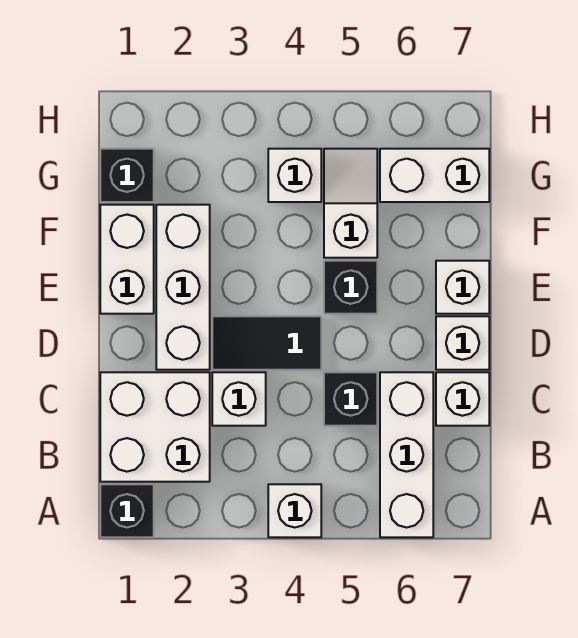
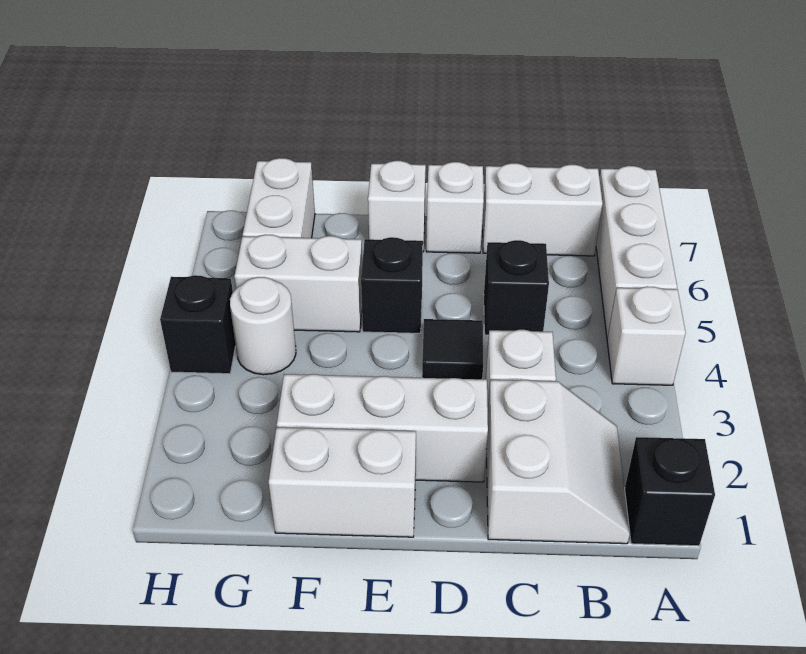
white brick A6:C6 level 1 -> white brick A5:A7 level 1
white brick B1:C2 level 1 -> white slope B1:C2 level 1 top C
white brick C7 level 1 -> white brick B7:C7 level 1
black tile D3:D4 level 1 -> black tile D4 level 1
white slope F5:G5 level 1 top F -> white brick F5:G5 level 1
black brick G1 level 1 -> black brick H4 level 1
white brick G4 level 1 -> white round brick G4 level 1

